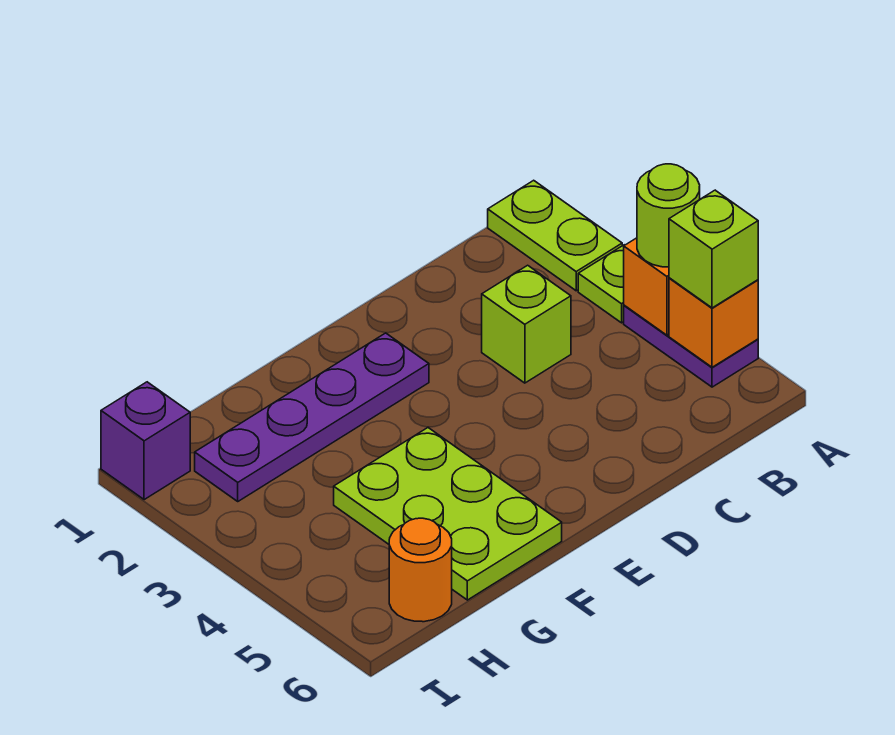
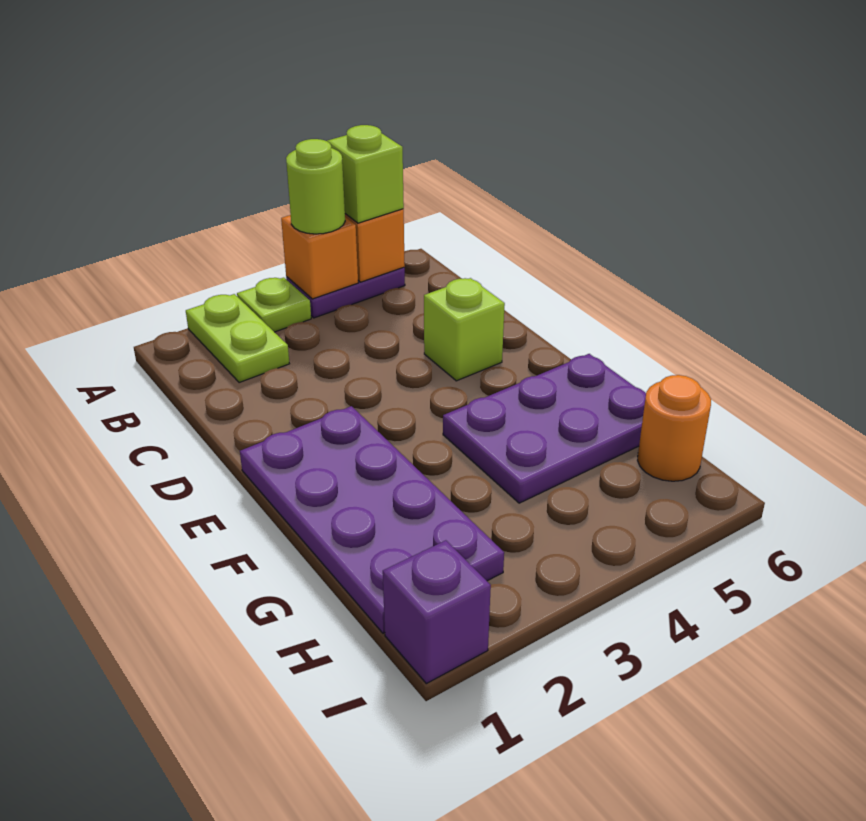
lime plate A1:A2 level 1 -> lime plate A2:B2 level 1
lime brick C3 level 1 -> lime brick D5 level 1
purple plate E2:H2 level 1 -> purple plate E1:H2 level 1
lime plate F4:G6 level 1 -> purple plate F4:G6 level 1

